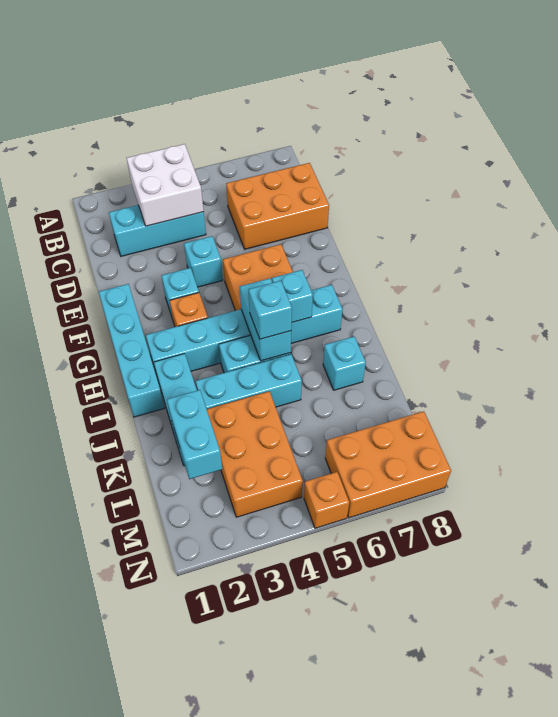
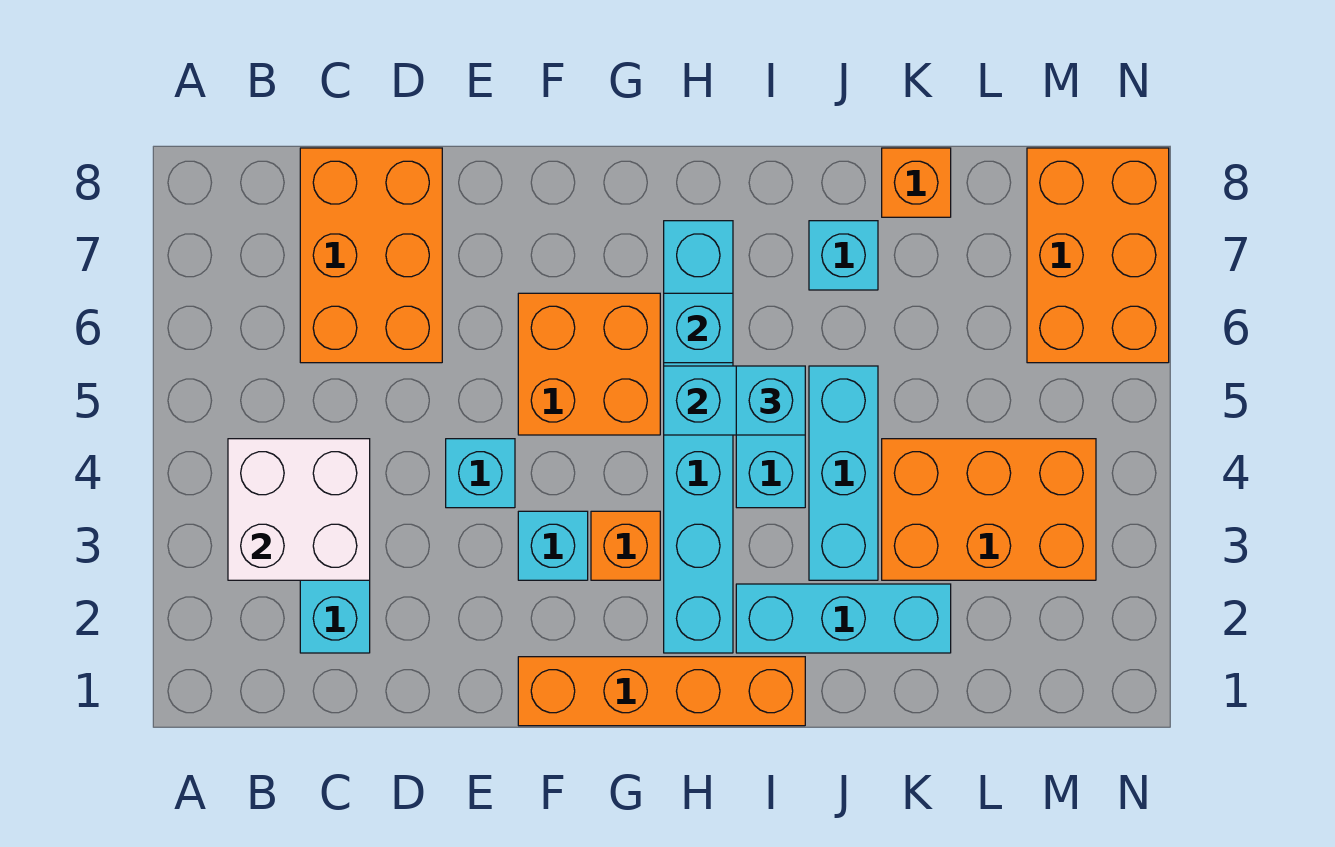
cyan brick F1:I1 level 1 -> orange brick F1:I1 level 1
cyan brick K2:L2 level 2 -> none
orange brick N5 level 1 -> orange brick K8 level 1

